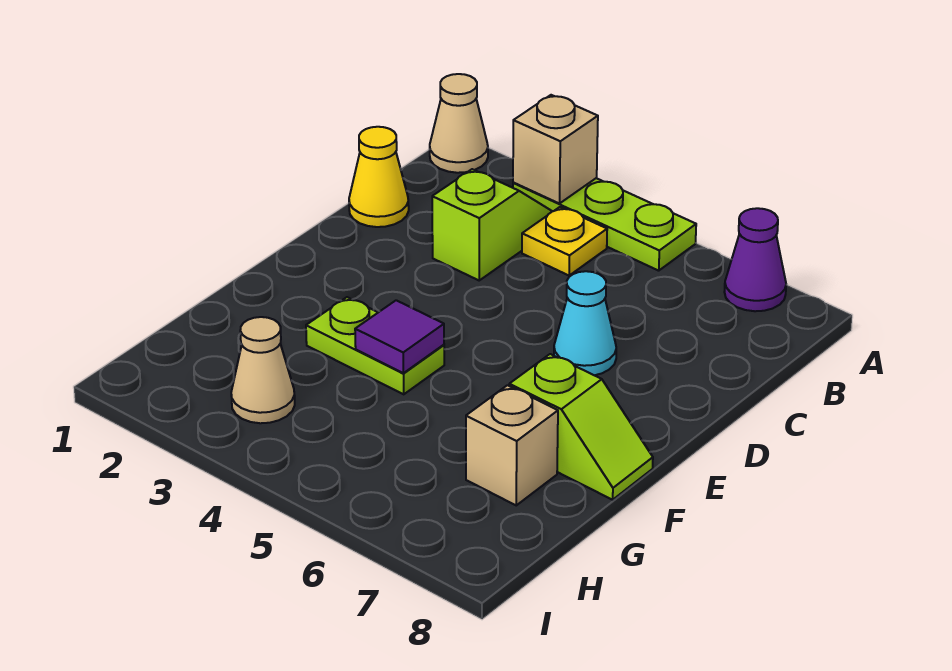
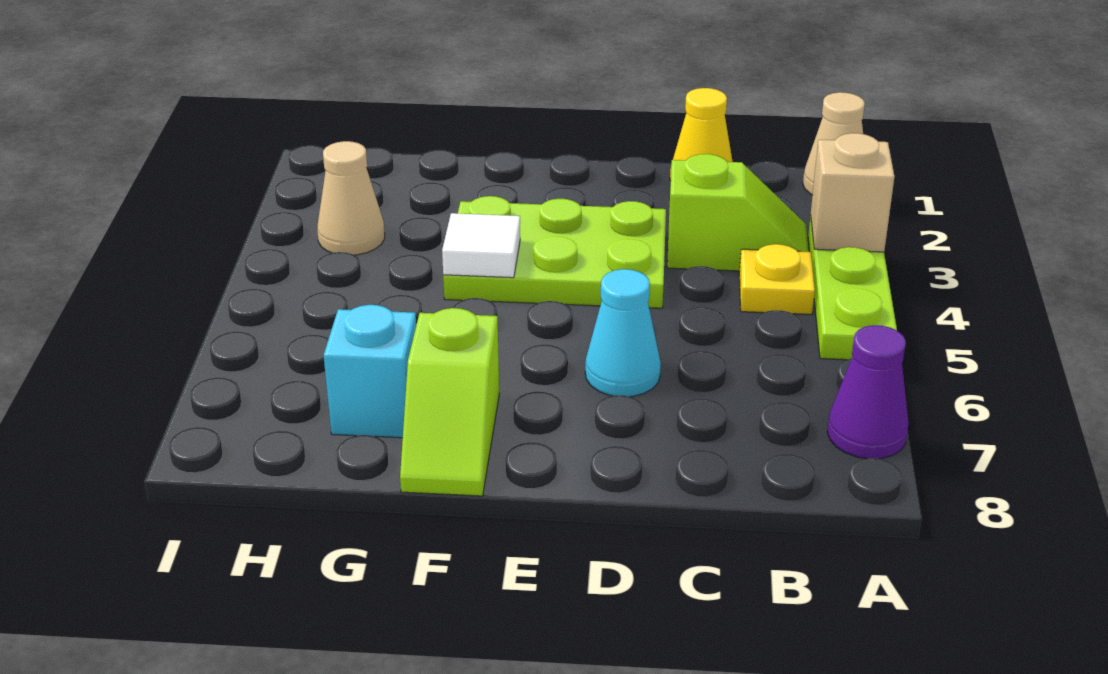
lime plate F3:F4 level 1 -> lime plate D3:F4 level 1
purple tile F4 level 2 -> white tile F4 level 2
tan brick G7 level 1 -> cyan brick G7 level 1

